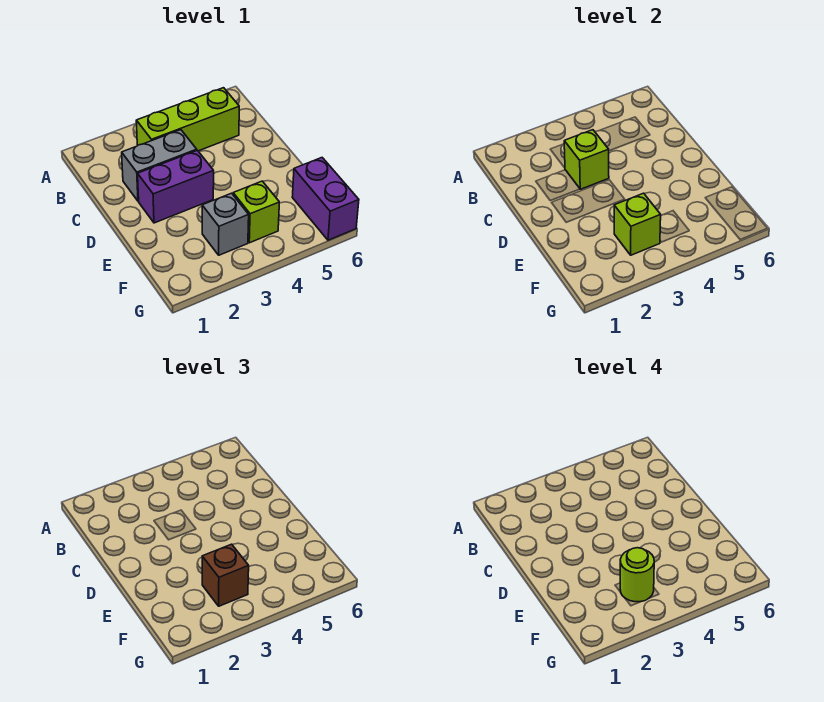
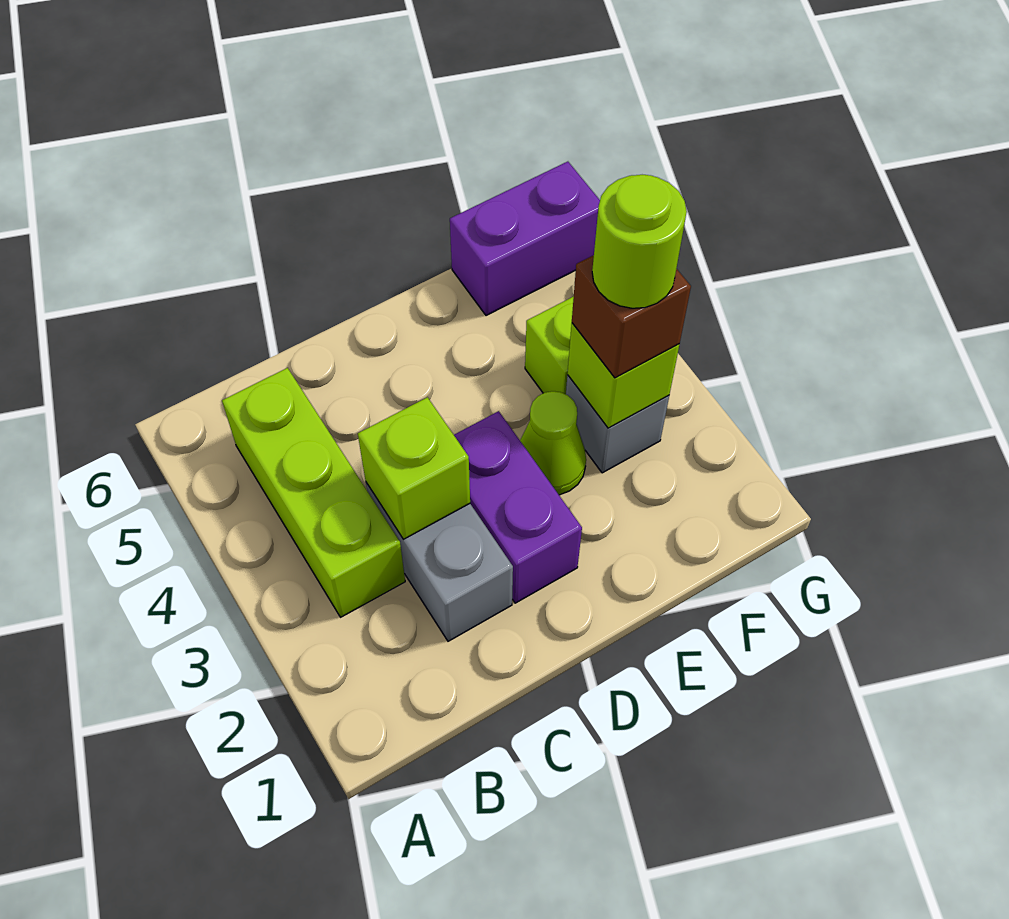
none -> lime cone E3 level 1

